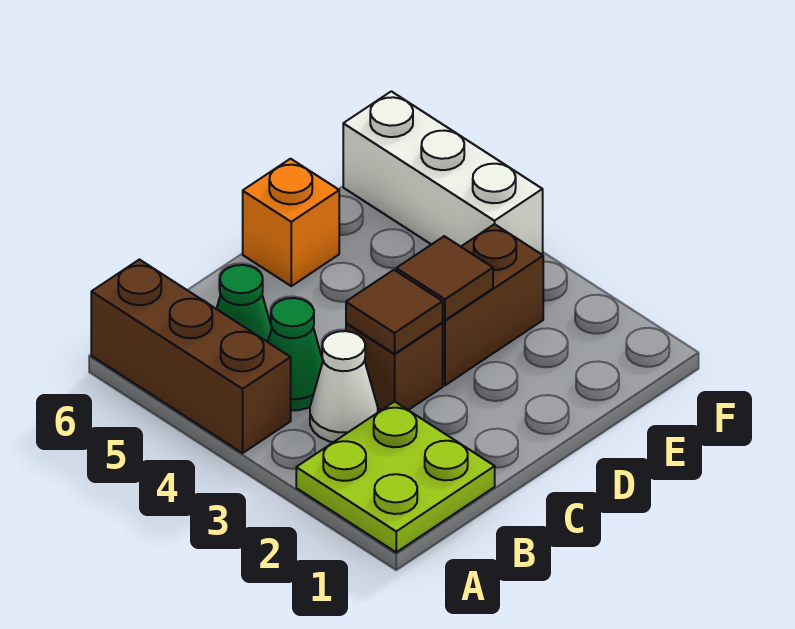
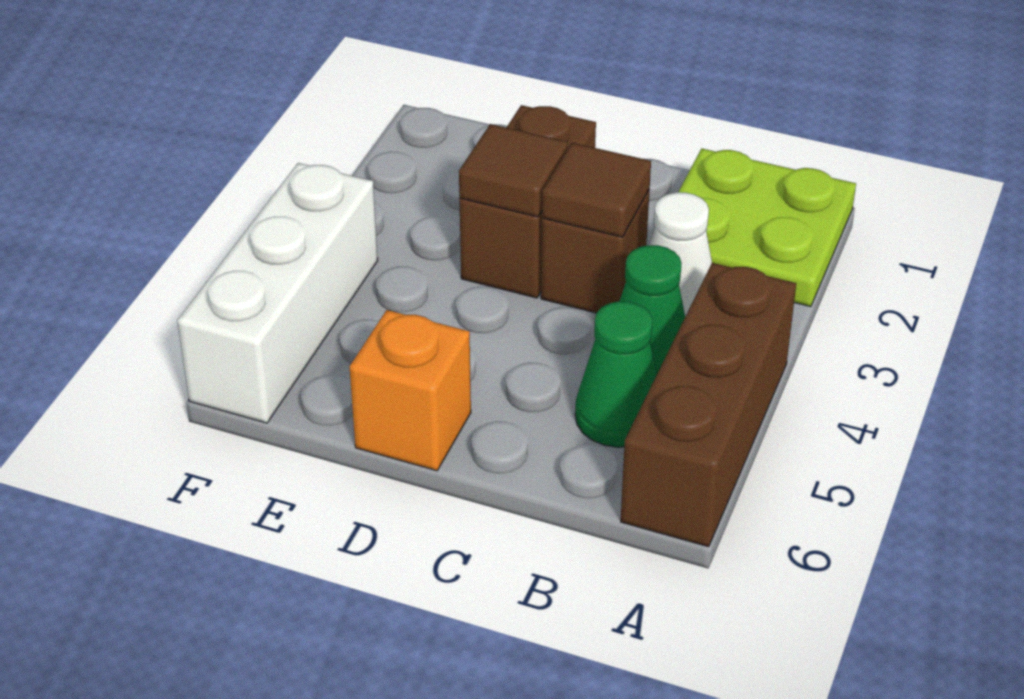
brown brick D3:E3 level 1 -> brown brick D2:D3 level 1

